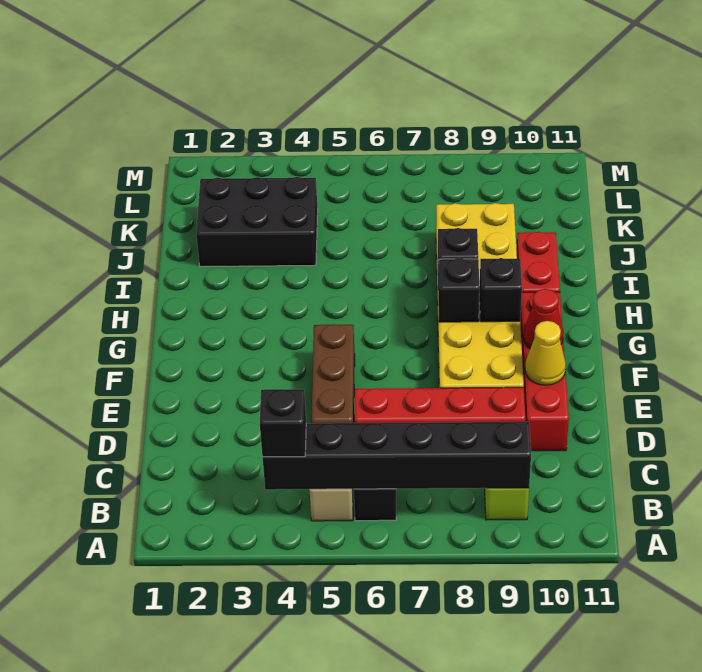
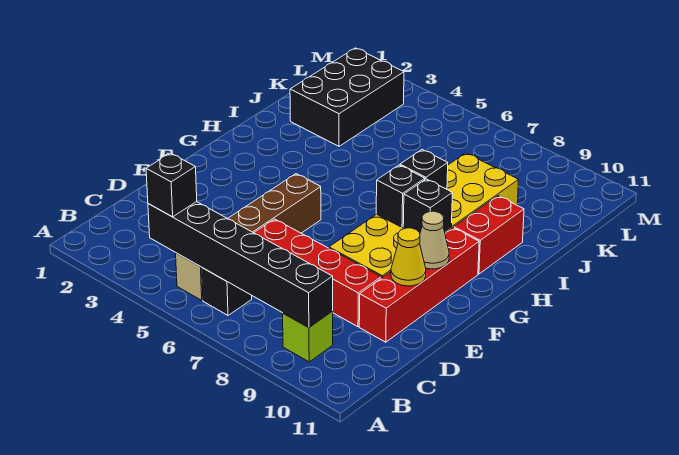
red cone F10 level 2 -> tan cone F10 level 2
black brick J2:K4 level 1 -> black brick J2:L3 level 1

